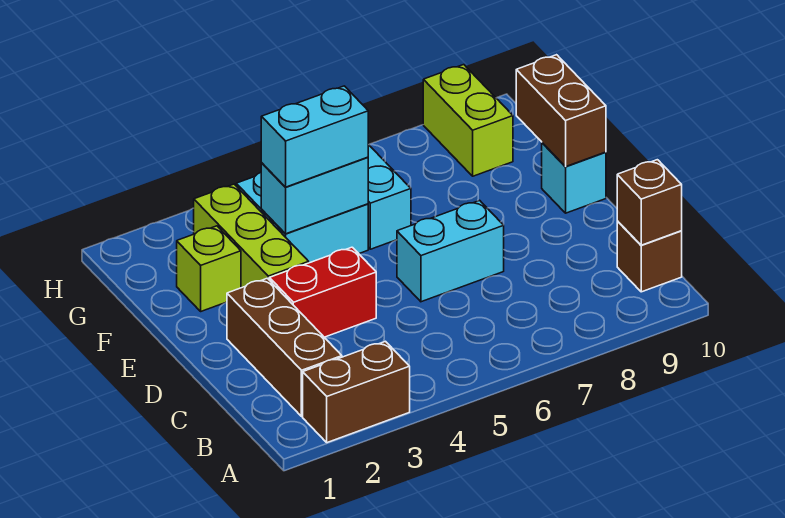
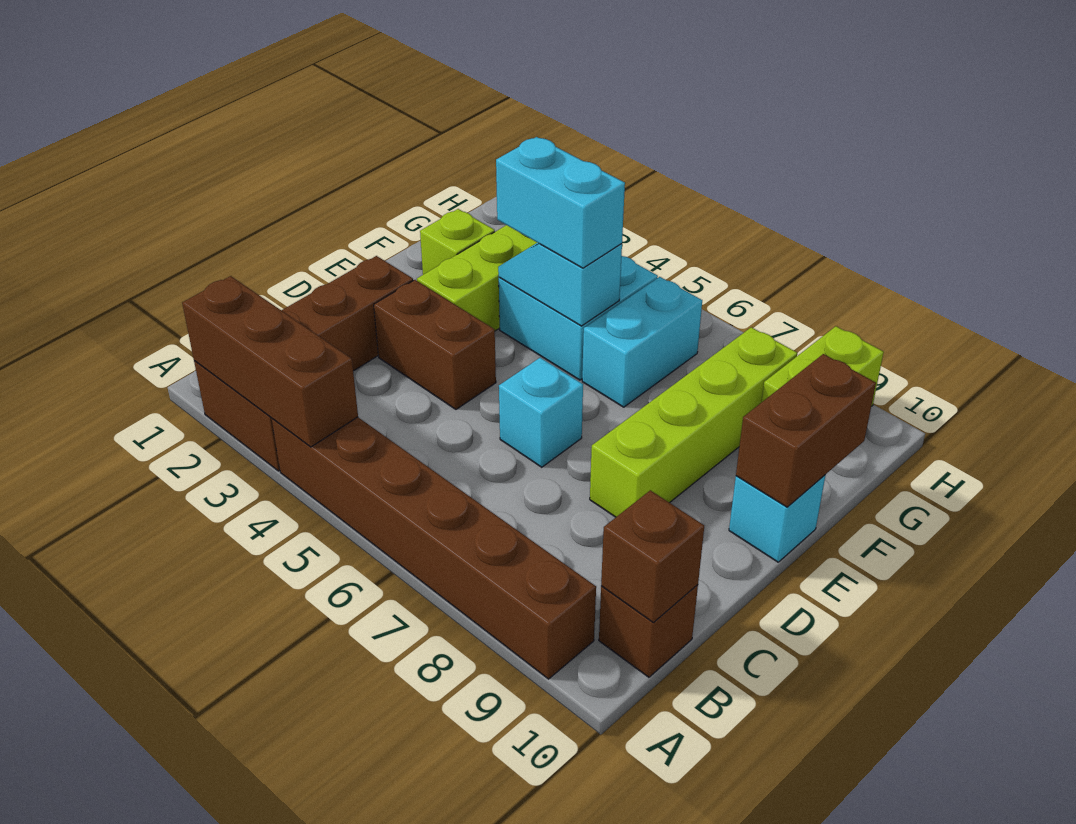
none -> brown brick A2:A4 level 2
none -> brown brick A4:A9 level 1
red brick D3:D4 level 1 -> brown brick D3:D4 level 1
cyan brick D6:D7 level 1 -> cyan brick D6 level 1
none -> lime brick D8:G8 level 1
cyan brick F4:F5 level 2 -> cyan slope F4:F5 level 2 top 5

